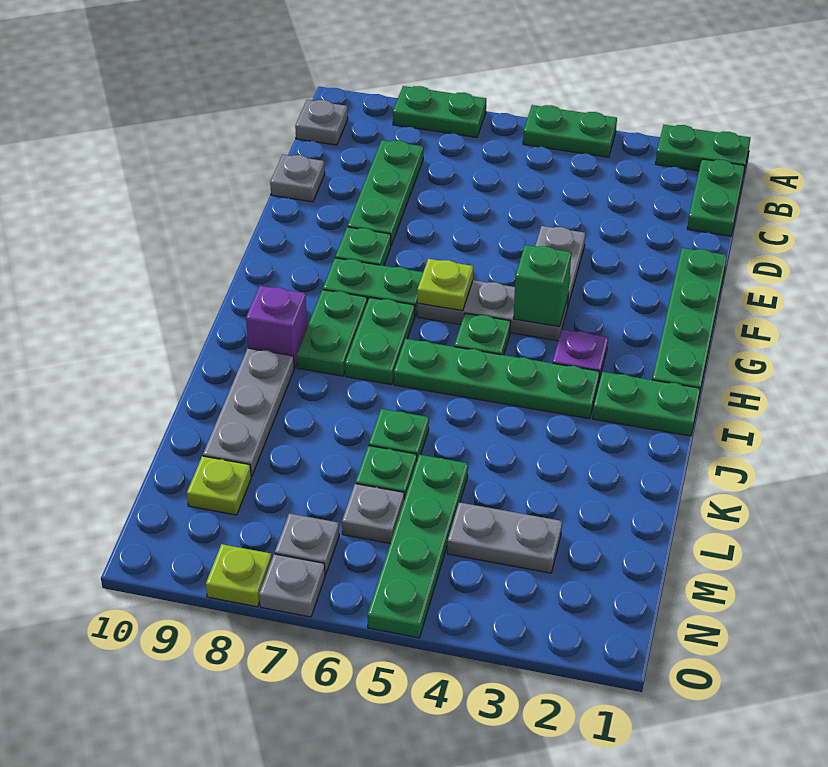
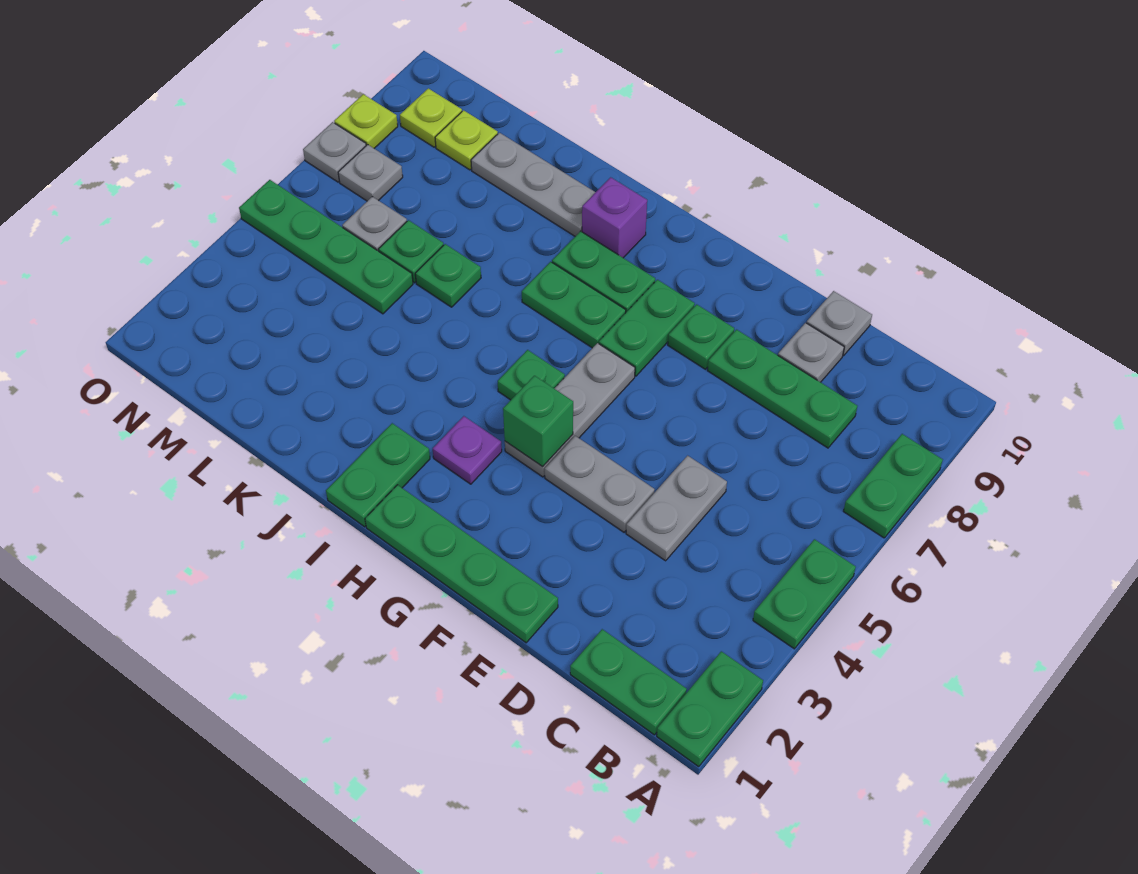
grey plate B10 level 1 -> grey plate D9 level 1
lime plate G6 level 2 -> lime plate N9 level 1
green plate I3:I6 level 1 -> none
grey plate M3:M4 level 1 -> grey plate D4:D5 level 1

